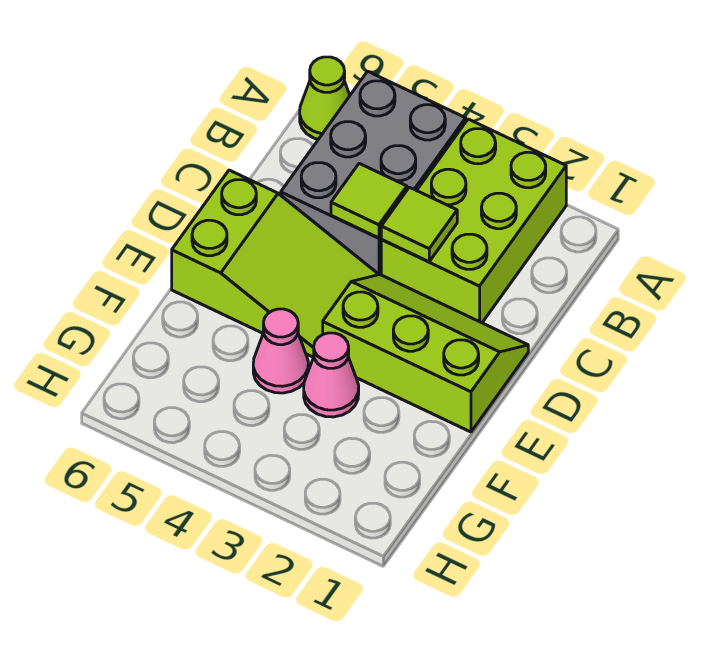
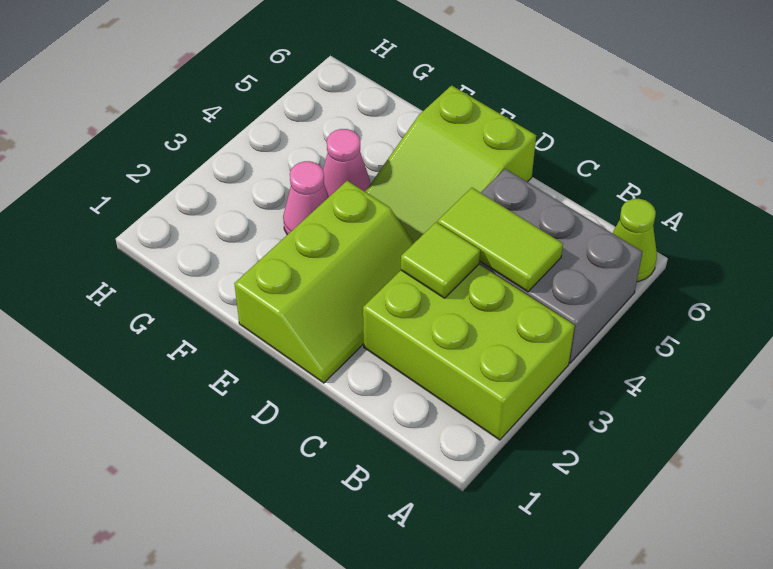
lime tile C4 level 2 -> lime tile B4:C4 level 2

